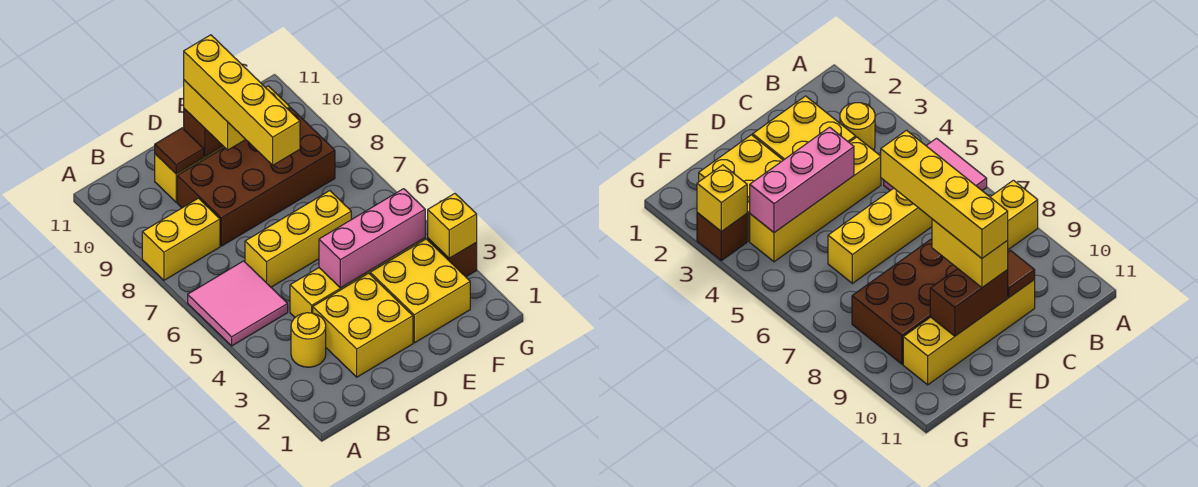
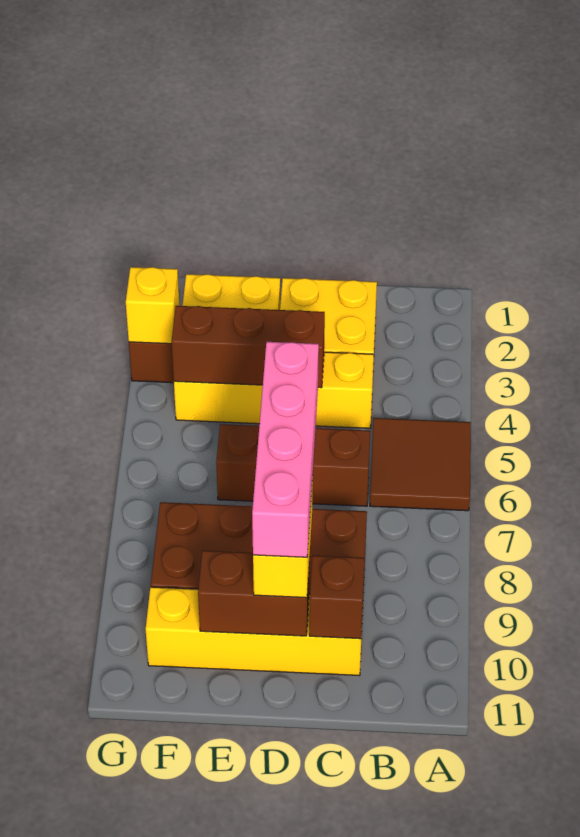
pink tile A5:B6 level 1 -> brown tile A5:B6 level 1
yellow brick A8:B8 level 1 -> none
yellow round brick B3 level 1 -> none
yellow brick C6:E6 level 1 -> brown brick C6:E6 level 1
brown tile C10 level 2 -> brown brick C10 level 2
pink brick D4:F4 level 2 -> brown brick D4:F4 level 2
yellow brick D7:D10 level 4 -> pink brick D7:D10 level 4

